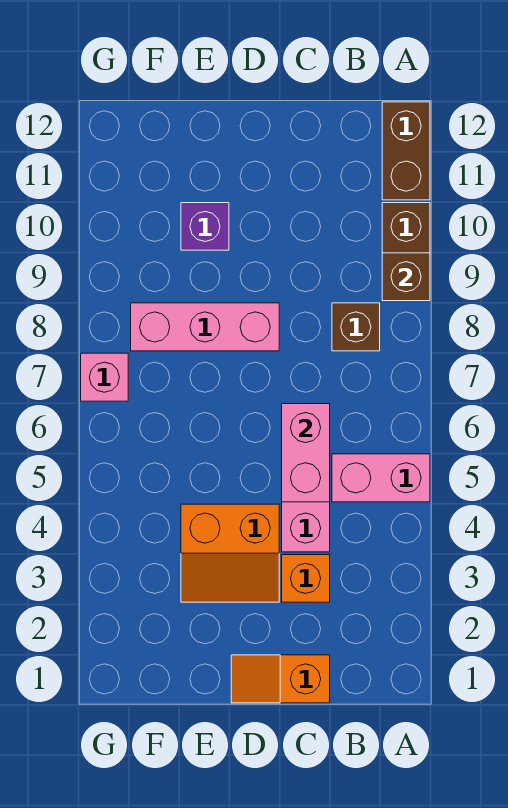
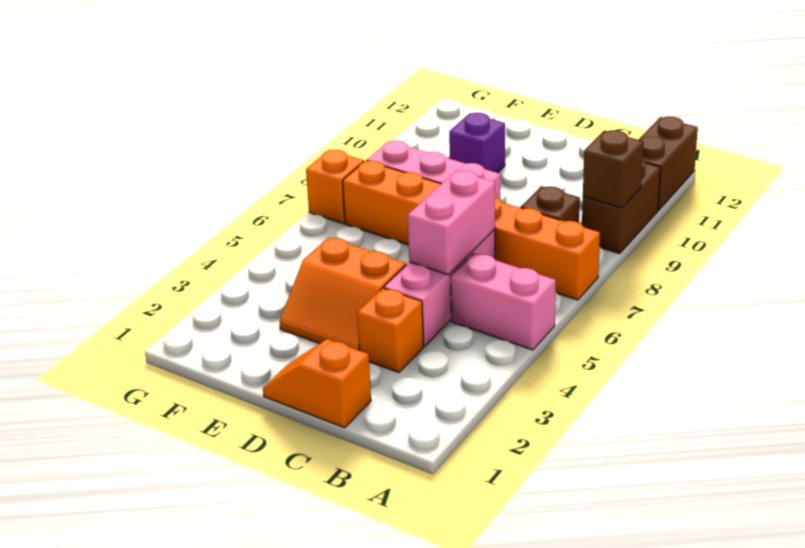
none -> orange brick A7:F7 level 1
pink brick G7 level 1 -> orange brick G7 level 1

